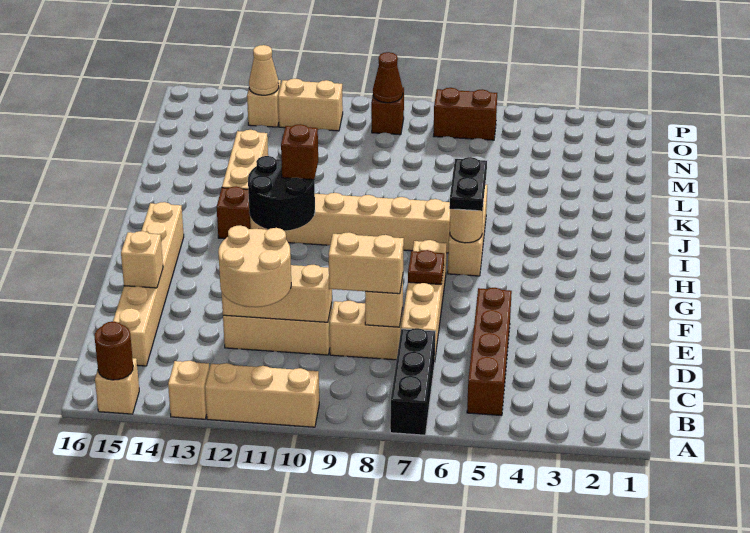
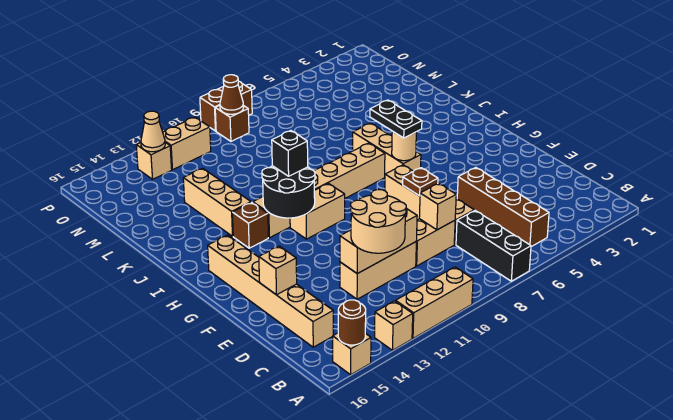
tan brick D8:D9 level 3 -> tan brick H10:H11 level 1
brown brick I11 level 3 -> black brick I11 level 3
brown brick O6:O7 level 1 -> brown brick P8:P9 level 1

